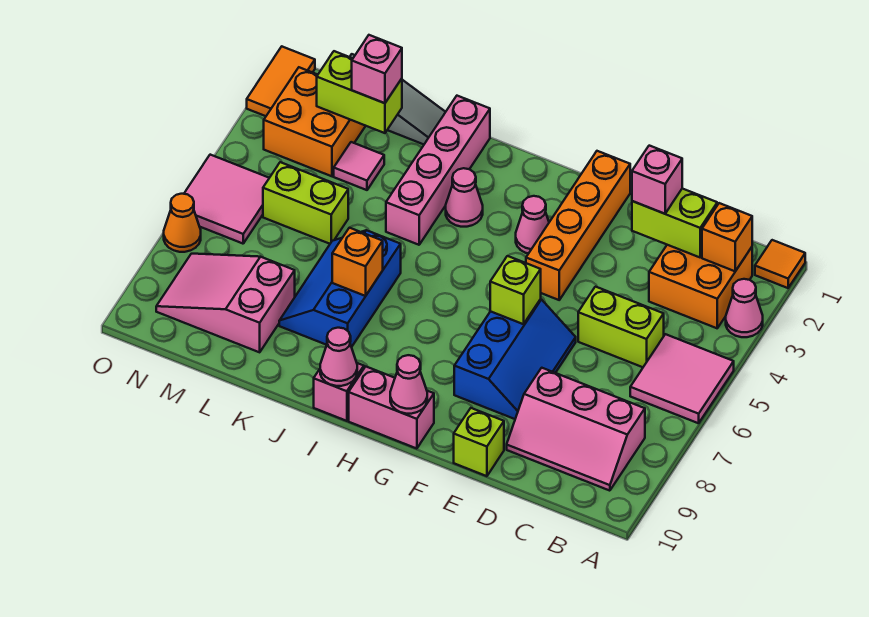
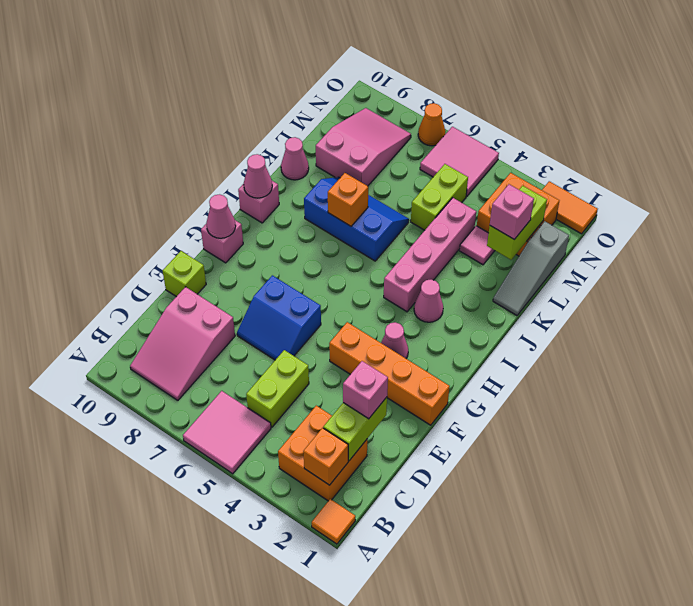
pink cone A3 level 1 -> pink cone K10 level 1
pink slope B8:D9 level 1 top 8 -> pink slope B8:D9 level 1 top D
blue slope E6:F8 level 1 top F -> blue slope E6:F7 level 1 top F
lime brick F6 level 2 -> none
pink brick G10:H10 level 1 -> pink brick G10 level 1
pink brick J1:J4 level 1 -> pink brick I4:L4 level 1

